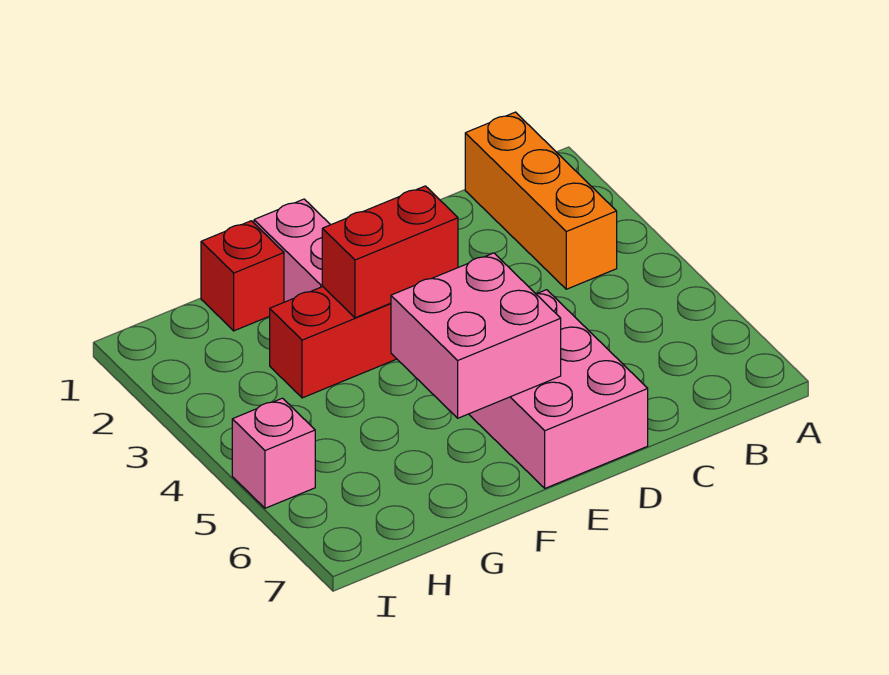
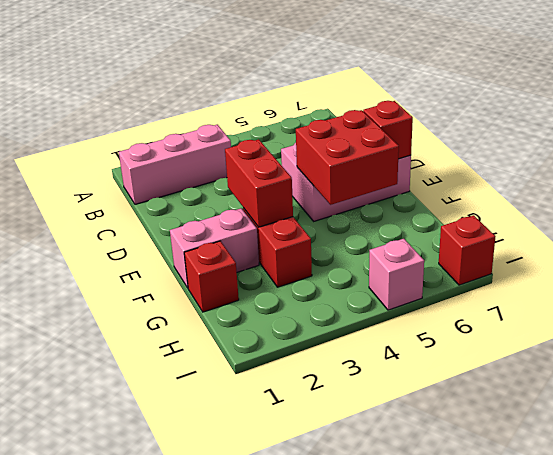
orange brick B1:B3 level 1 -> pink brick B1:B3 level 1
pink brick E5:F6 level 2 -> red brick E5:F6 level 2
none -> red brick E7 level 2
none -> red brick I7 level 1

